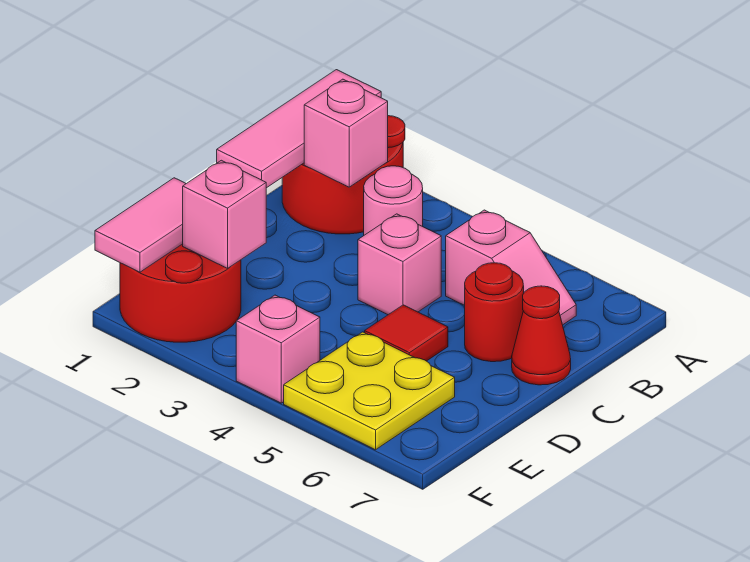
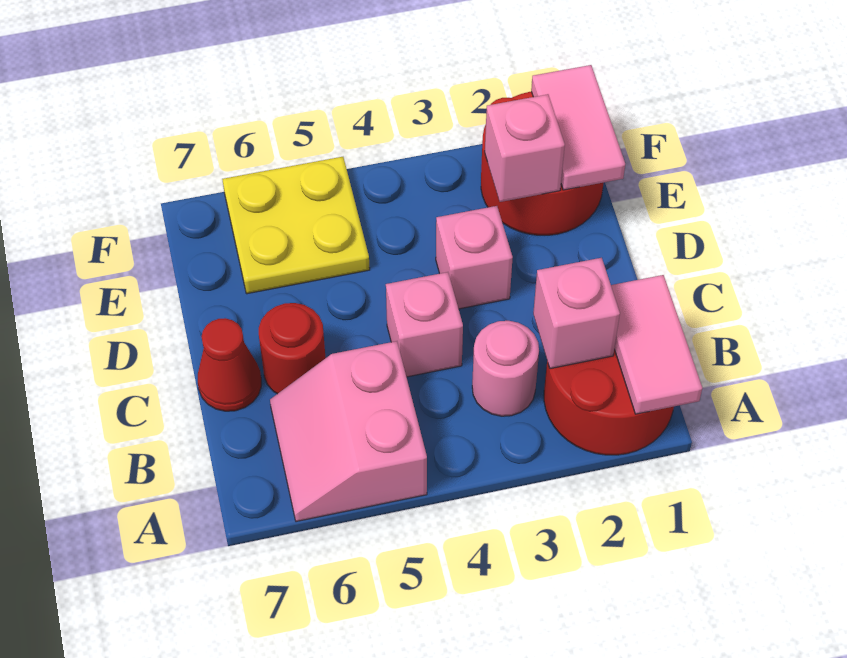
pink tile A1:C1 level 2 -> pink tile A1:B1 level 2
pink slope B5:B6 level 1 top 5 -> pink slope A5:B6 level 1 top 5
red tile D5 level 1 -> none
pink brick F4 level 1 -> pink brick D3 level 1

